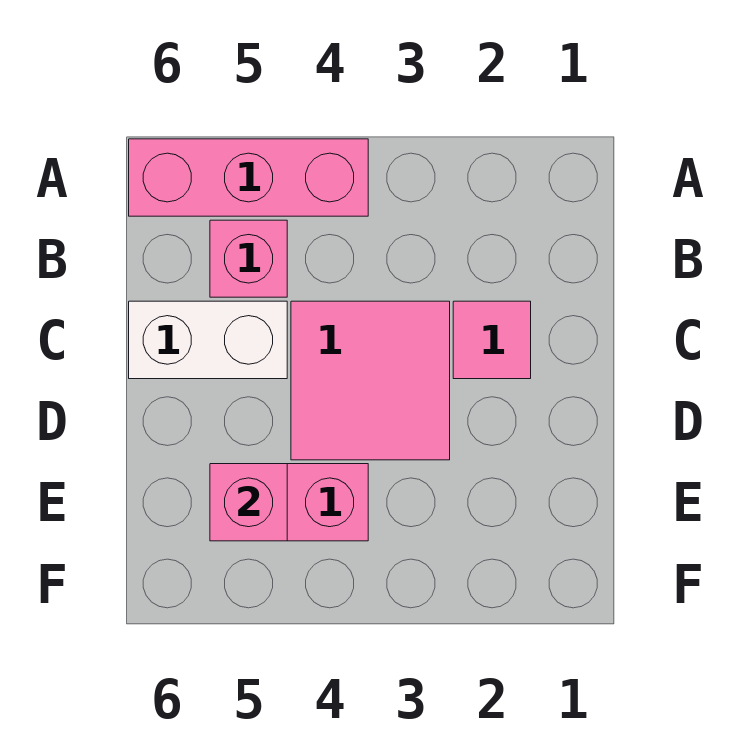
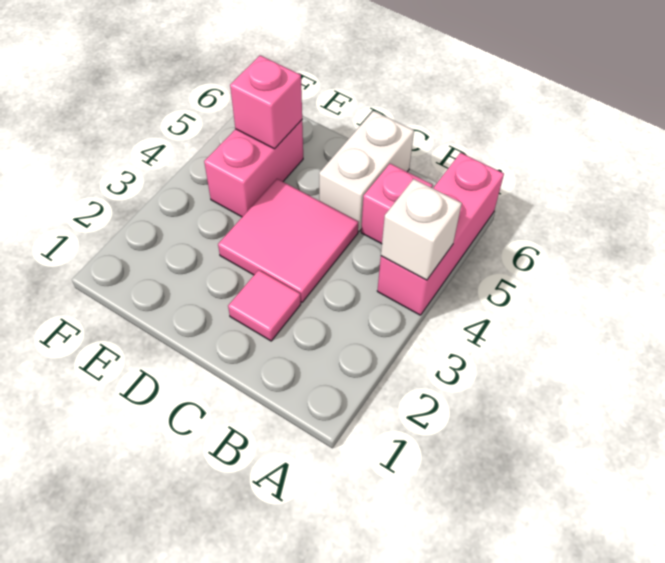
none -> white brick A4 level 2

